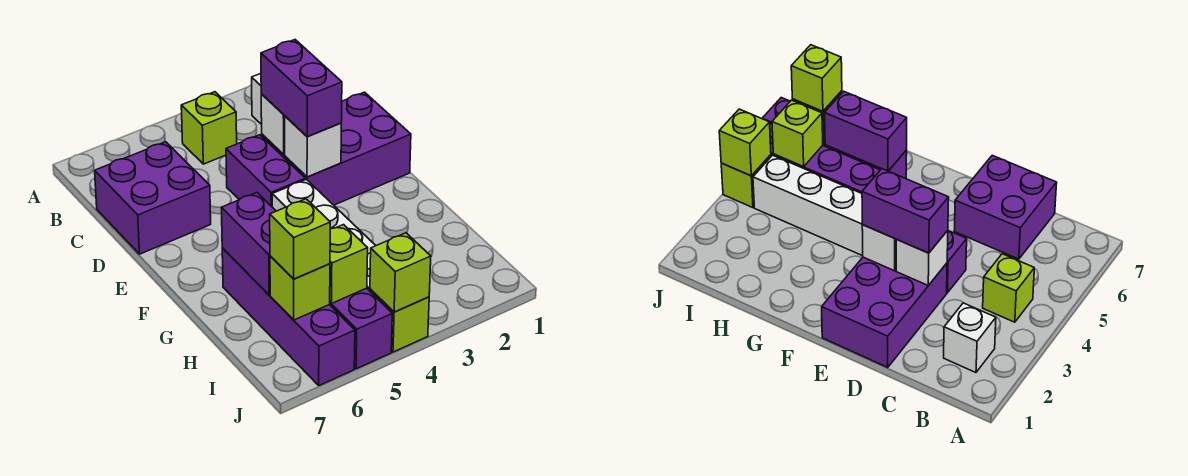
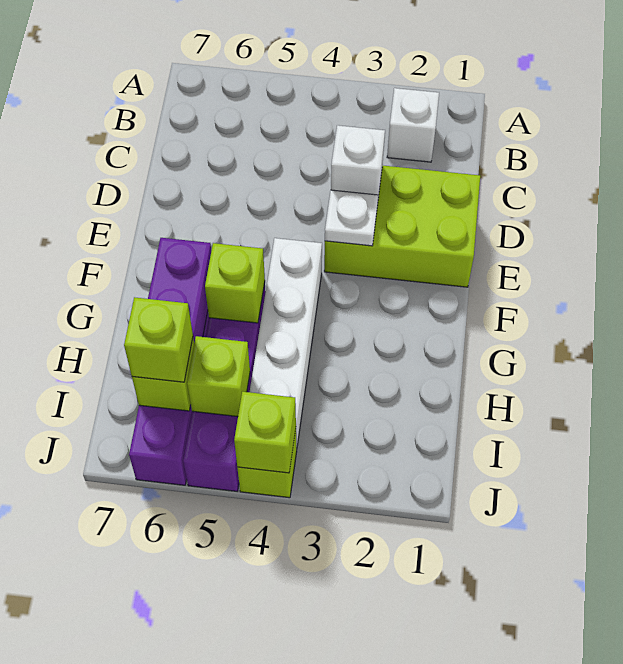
lime brick B4 level 1 -> lime brick G5 level 2
purple brick C6:D7 level 1 -> none
purple brick D1:E3 level 1 -> lime brick D1:E3 level 1
purple brick D3:E3 level 3 -> none
purple brick D4:E4 level 1 -> none
white brick E3 level 2 -> white plate E3 level 2

